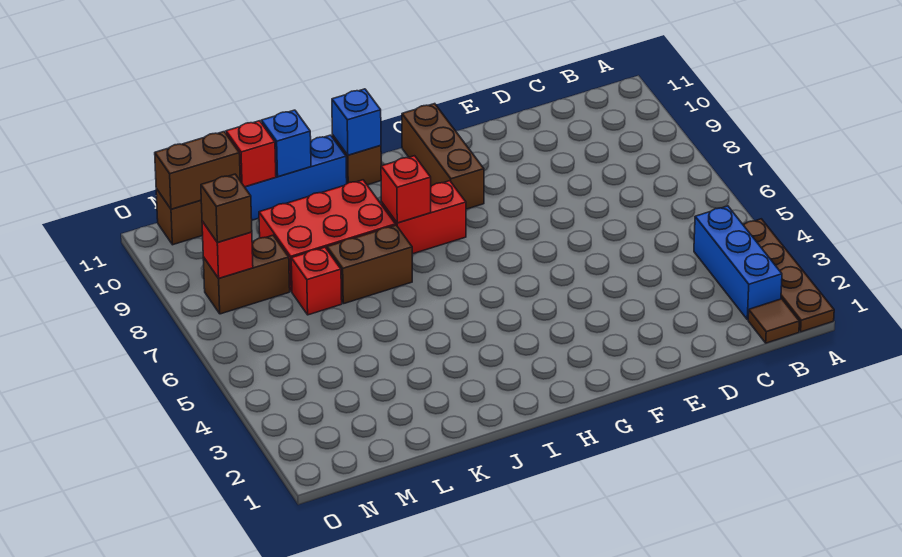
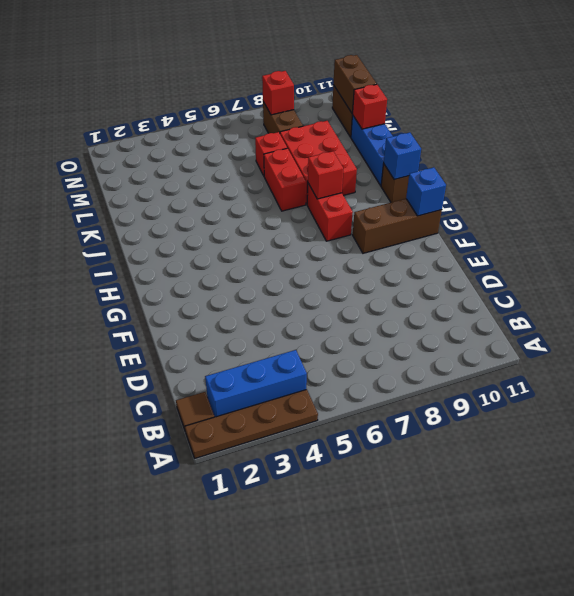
brown brick J7:K7 level 1 -> red brick J7:K7 level 1
blue brick K11 level 2 -> blue brick G11 level 2
brown brick N8 level 3 -> none

